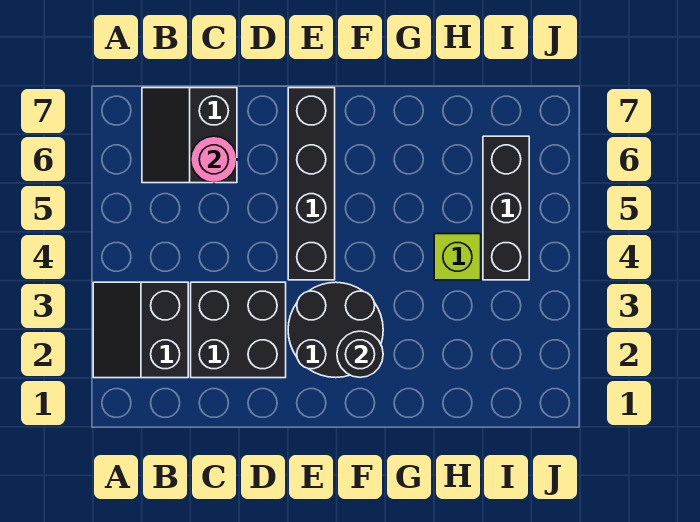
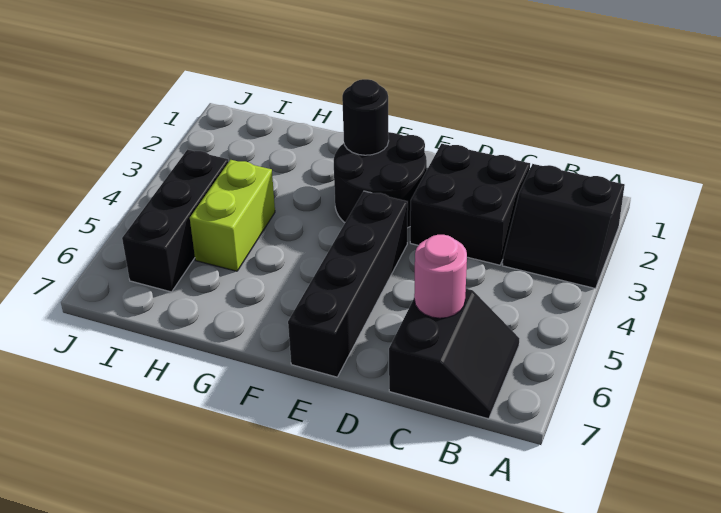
black slope A2:B3 level 1 top B -> black slope A2:B3 level 1 top 2
lime brick H4 level 1 -> lime brick H4:H5 level 1

